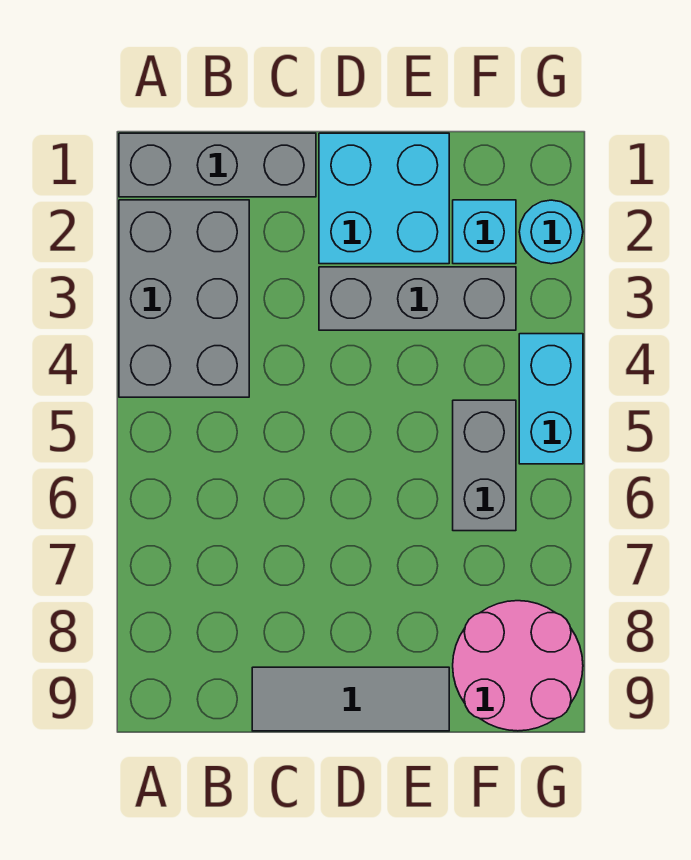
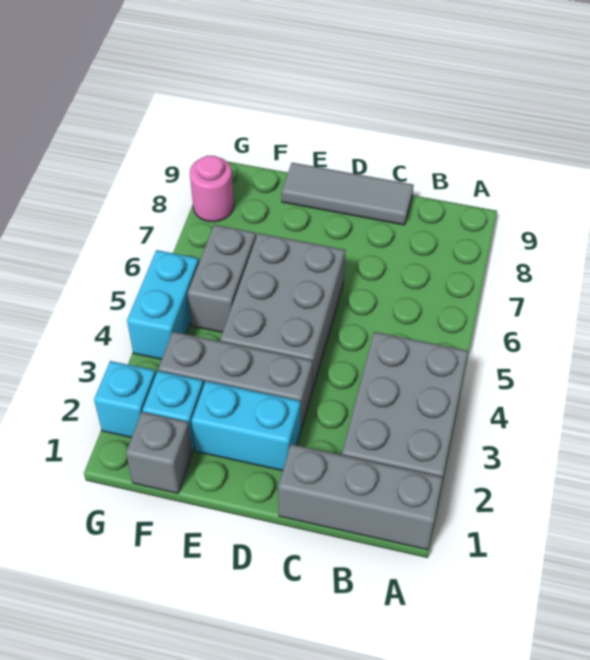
cyan brick D1:E2 level 1 -> cyan brick D2:E2 level 1
none -> grey brick D4:E6 level 1
none -> grey brick F1 level 1
pink round brick F8:G9 level 1 -> pink round brick G8 level 1
cyan round brick G2 level 1 -> cyan brick G2 level 1

